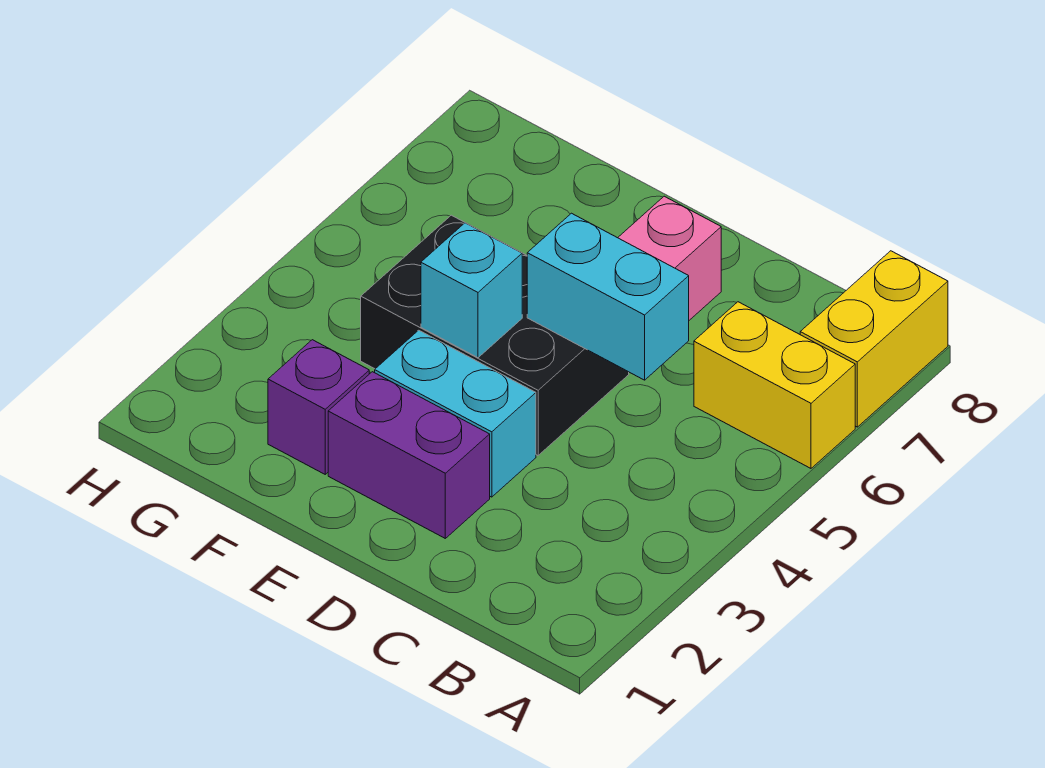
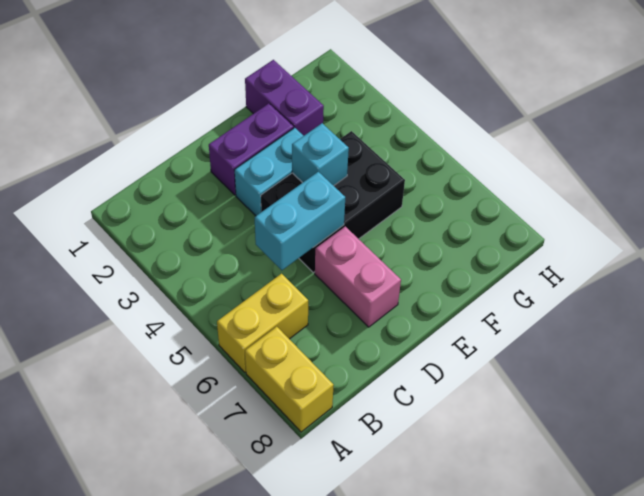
purple brick F2 level 1 -> purple brick F1:F2 level 1

